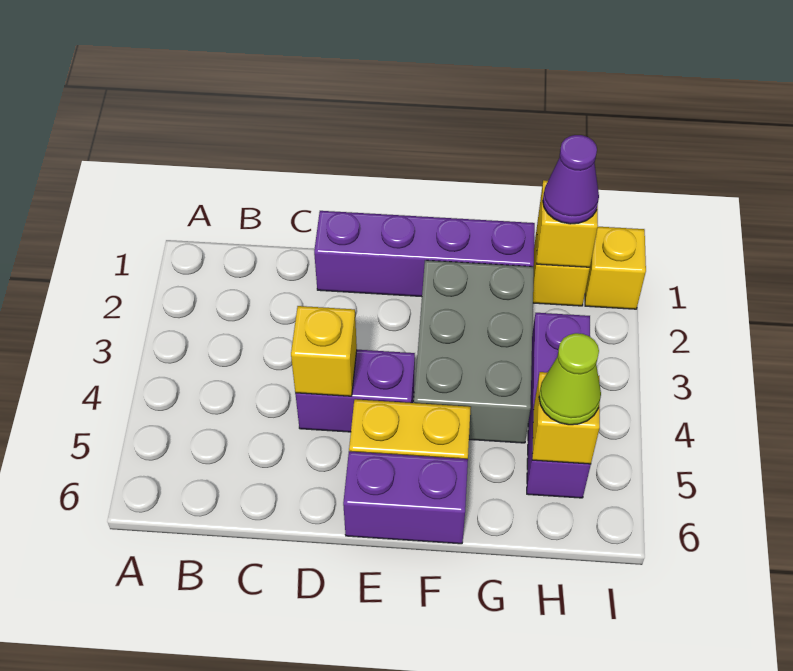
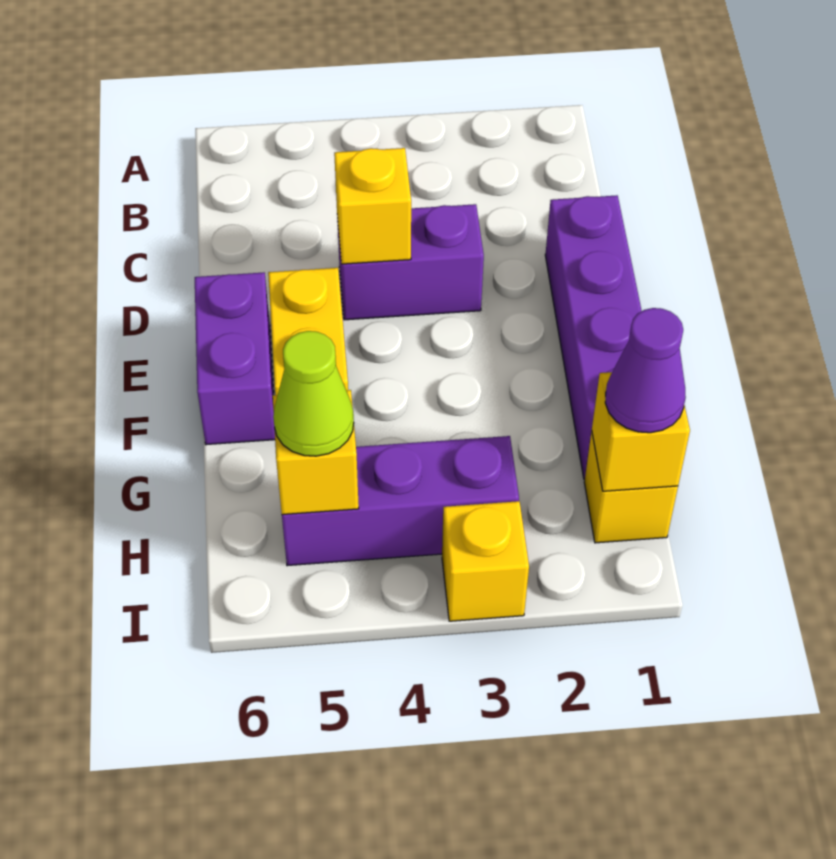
purple brick D4:E4 level 1 -> purple brick D3:D4 level 1
grey brick F2:G4 level 1 -> none
yellow brick I1 level 1 -> yellow brick I3 level 1

